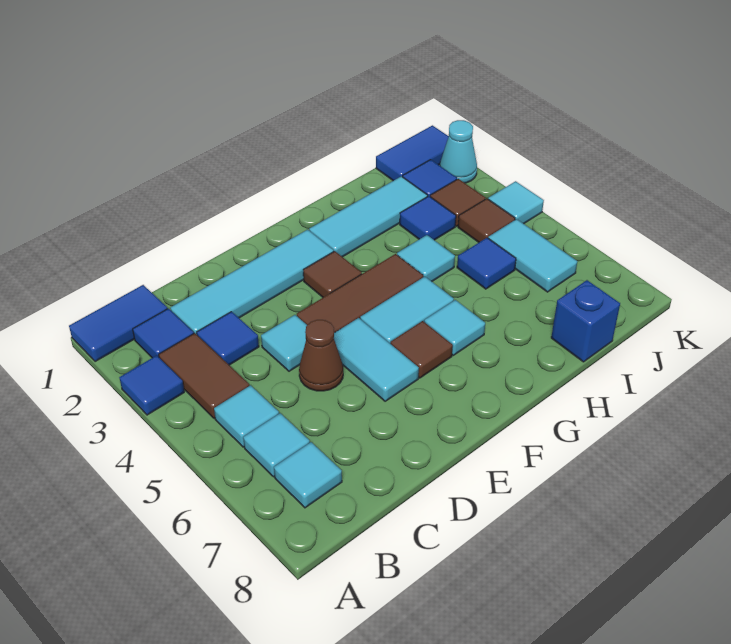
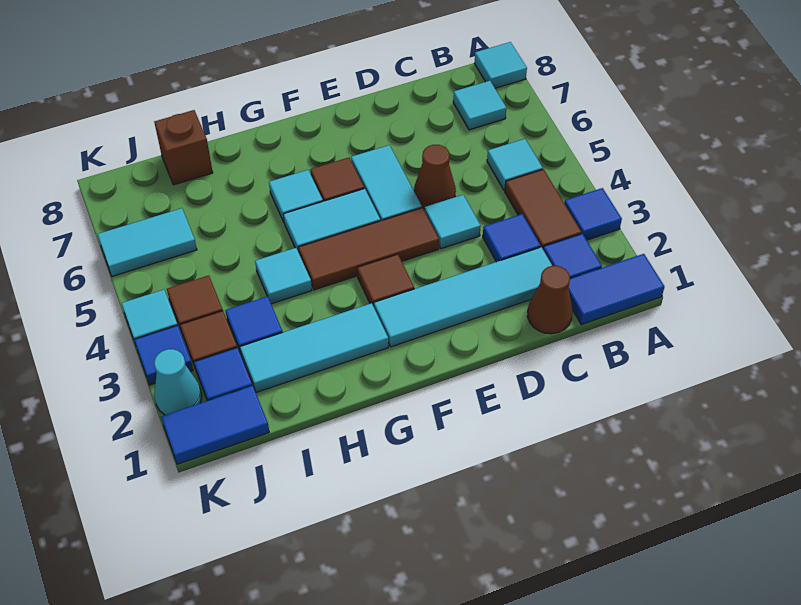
cyan tile B6 level 1 -> cyan tile A8 level 1
none -> brown cone C1 level 1
blue tile I5 level 1 -> blue tile K3 level 1
blue brick I8 level 1 -> brown brick I8 level 1
cyan tile J5:J6 level 1 -> cyan tile J6:K6 level 1

